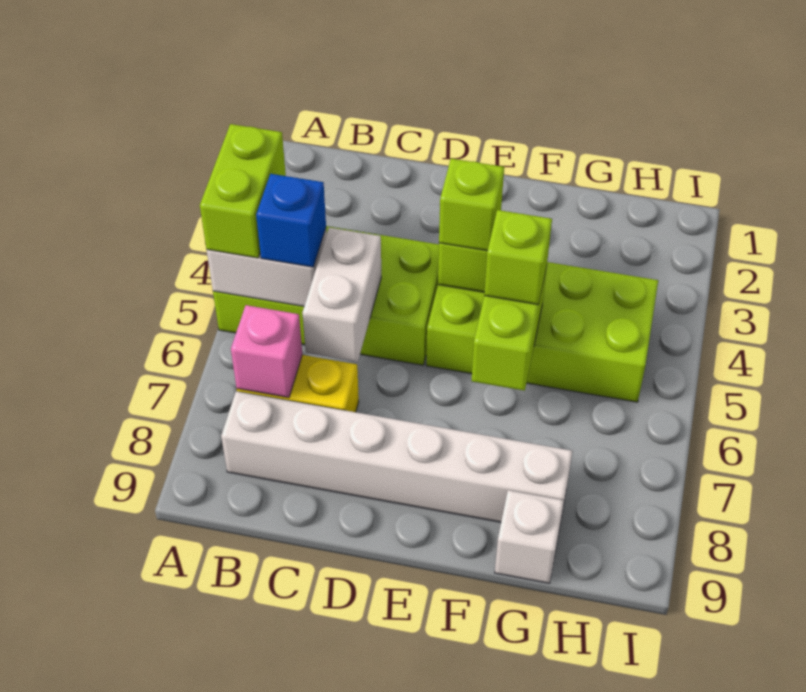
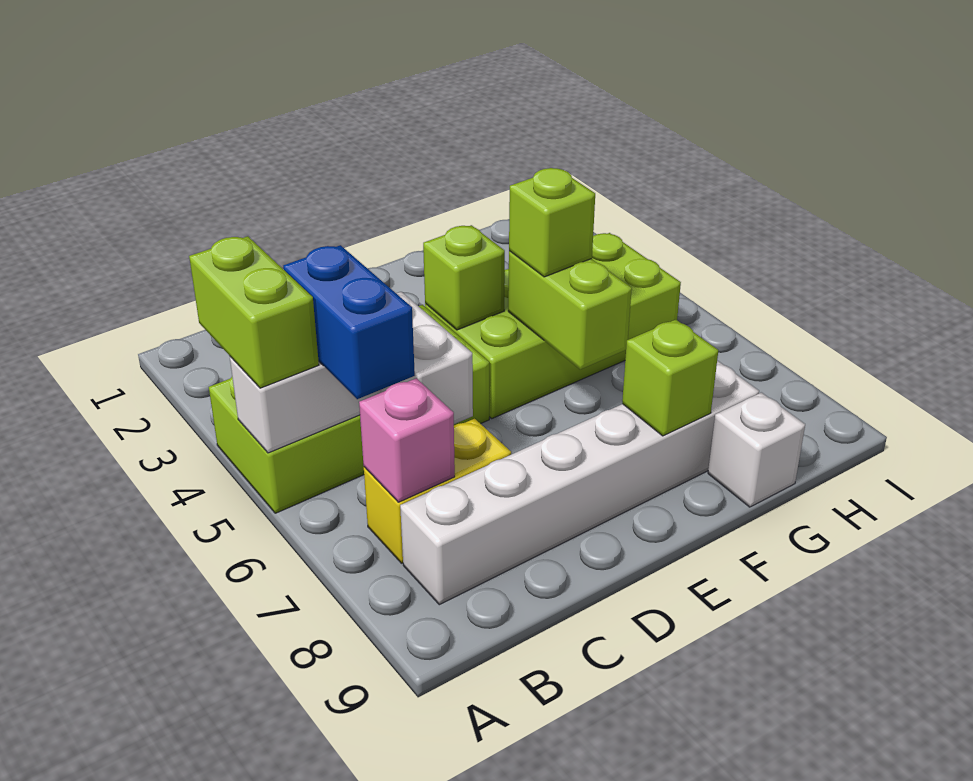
blue brick B5 level 3 -> blue brick B5:B6 level 3
lime brick E4 level 3 -> lime brick F8 level 2

